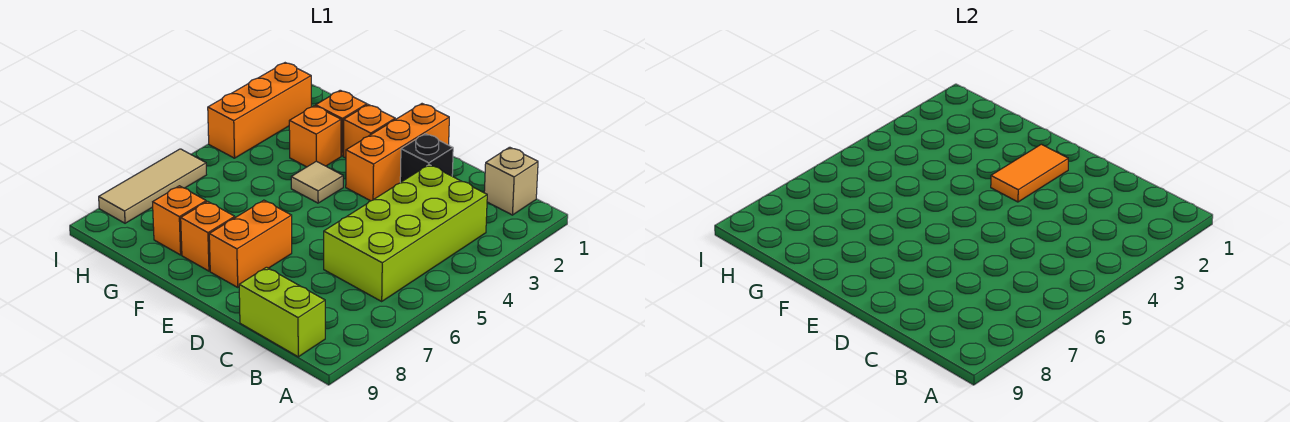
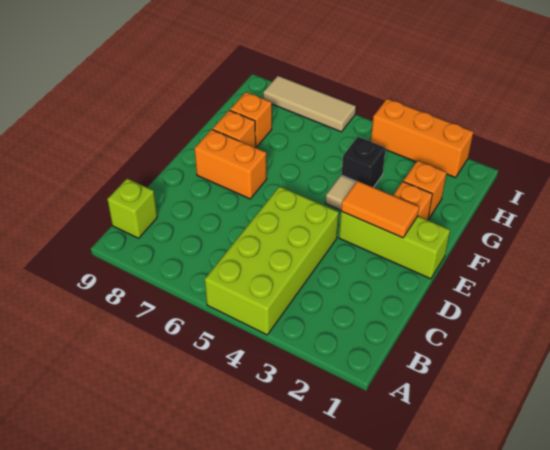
tan brick B1 level 1 -> none
lime brick B3:C6 level 1 -> lime brick A4:D5 level 1
lime brick B9:C9 level 1 -> lime brick B9 level 1
black brick D2 level 1 -> black brick G4 level 1
orange brick E1:E3 level 1 -> lime brick E1:E3 level 1
orange brick G3 level 1 -> none

